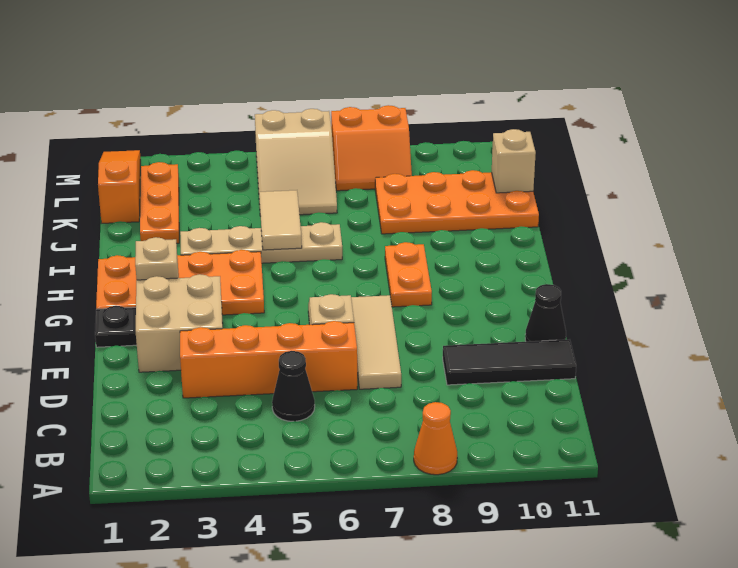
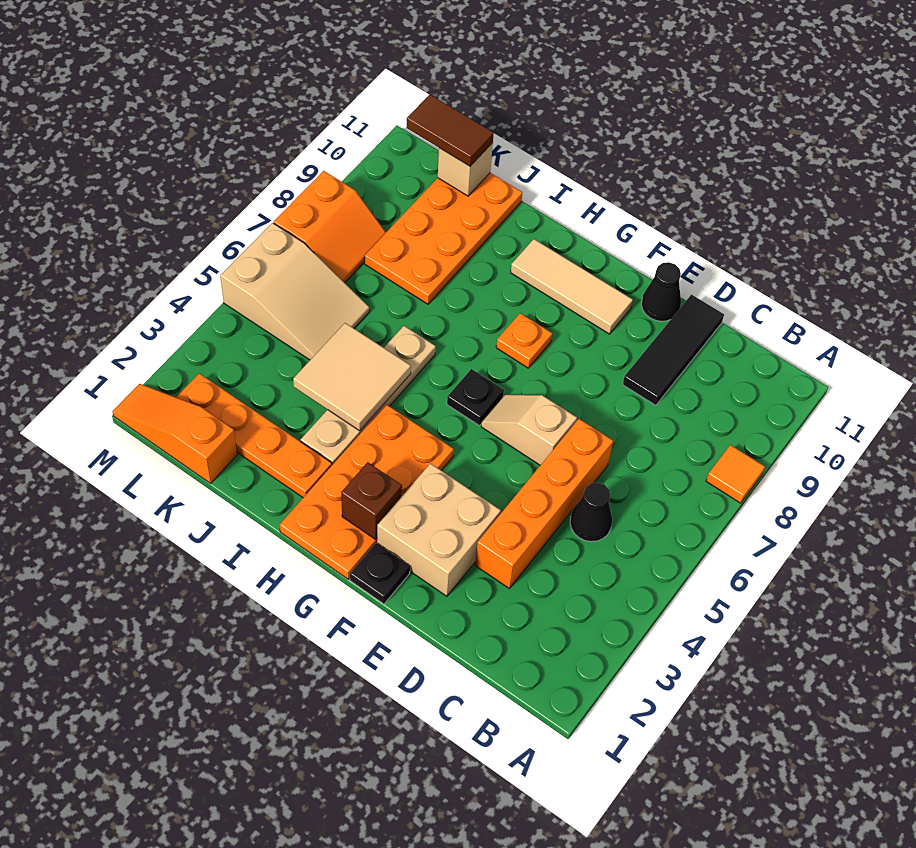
orange cone A8 level 1 -> orange tile A8 level 1
tan tile D7:F7 level 1 -> tan tile F10:H10 level 1
tan brick G2 level 2 -> brown brick G2 level 2
none -> black plate G6 level 1
orange plate G8:H8 level 1 -> orange plate G8 level 1
tan tile I5:J5 level 2 -> tan tile I4:J5 level 2
orange plate J2:L2 level 1 -> orange plate I2:L2 level 1
none -> brown tile K11:L11 level 3

